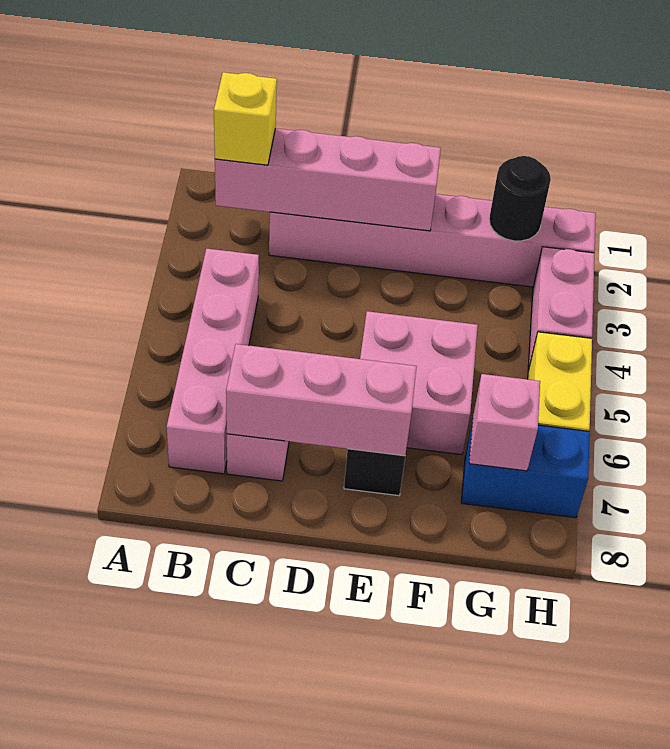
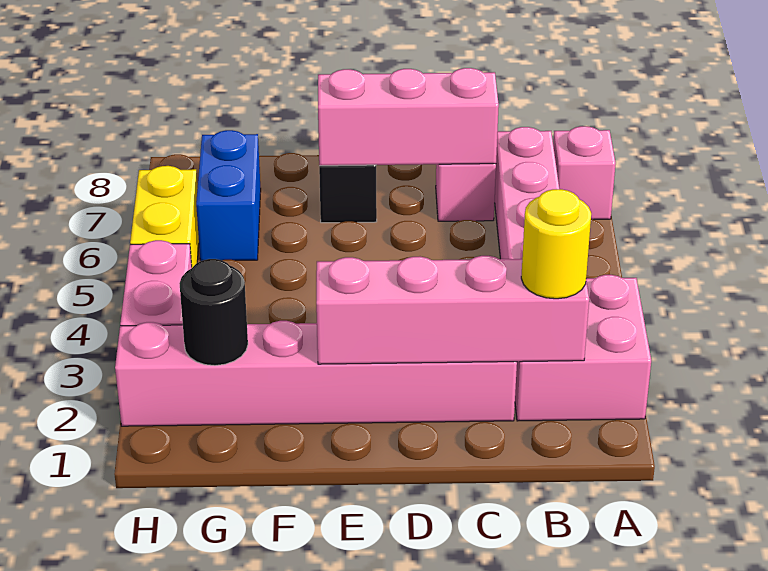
yellow brick B2 level 3 -> yellow round brick B2 level 3
pink brick E5:F6 level 1 -> pink brick A2:B3 level 1
blue brick G7:H7 level 1 -> blue brick G6:G7 level 1
pink brick G7 level 2 -> pink brick A7 level 1

